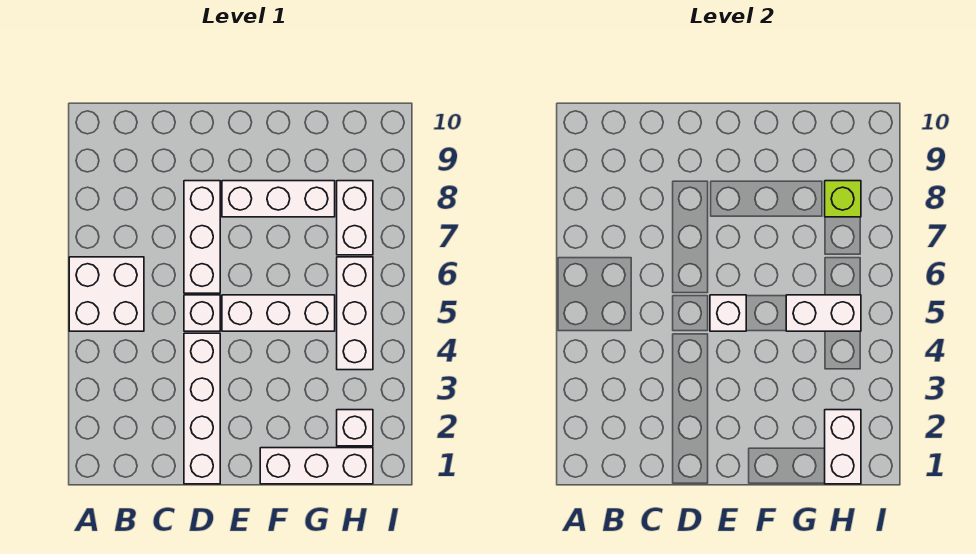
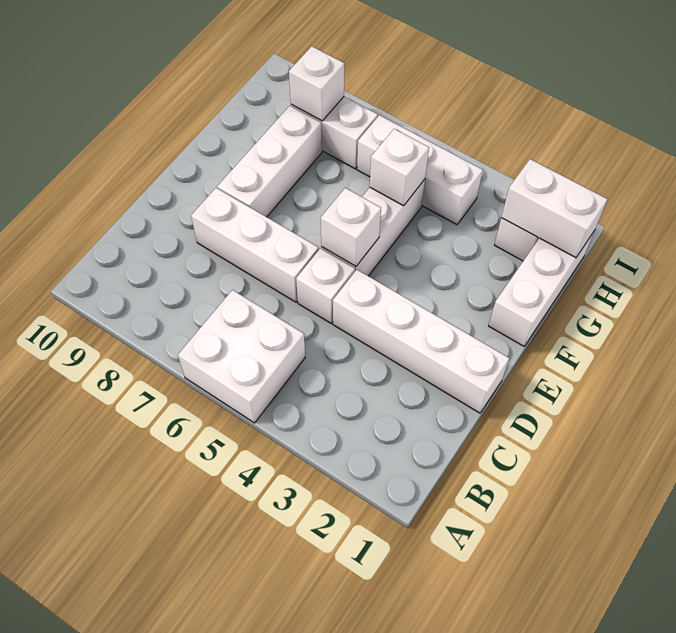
white brick G5:H5 level 2 -> white brick G5 level 2
lime brick H8 level 2 -> white brick H8 level 2

